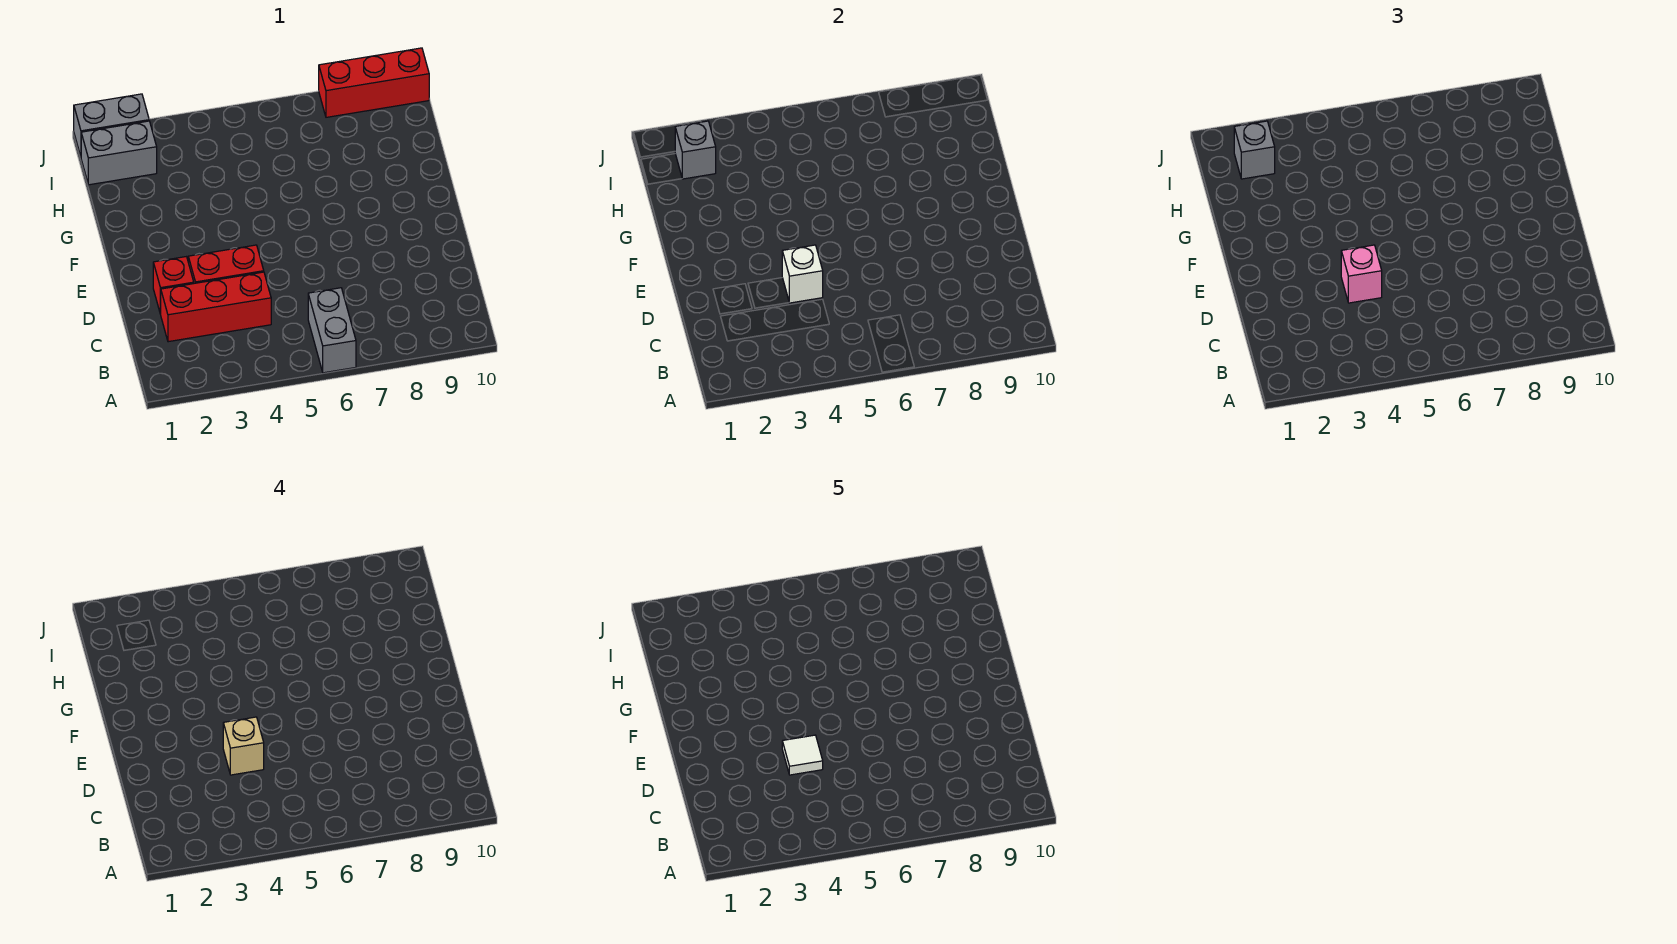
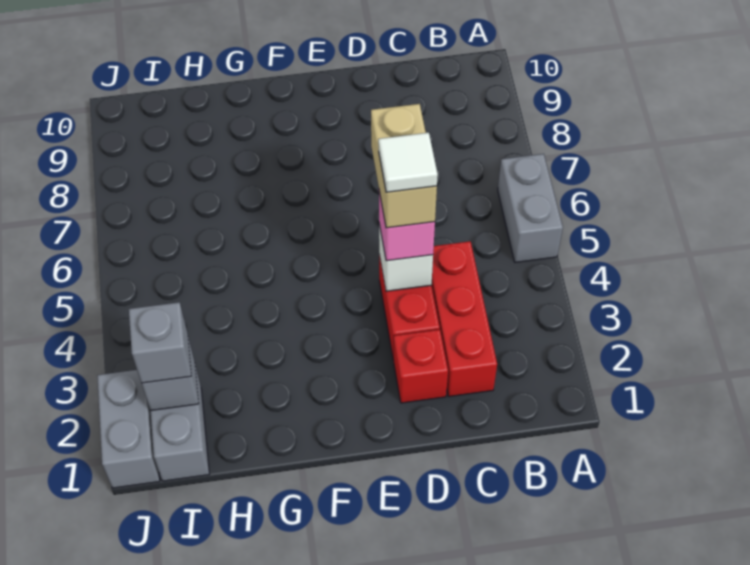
grey brick A6:B6 level 1 -> grey brick A5:A6 level 1
tan brick D4 level 4 -> tan brick D4:D5 level 4
red brick J8:J10 level 1 -> none

